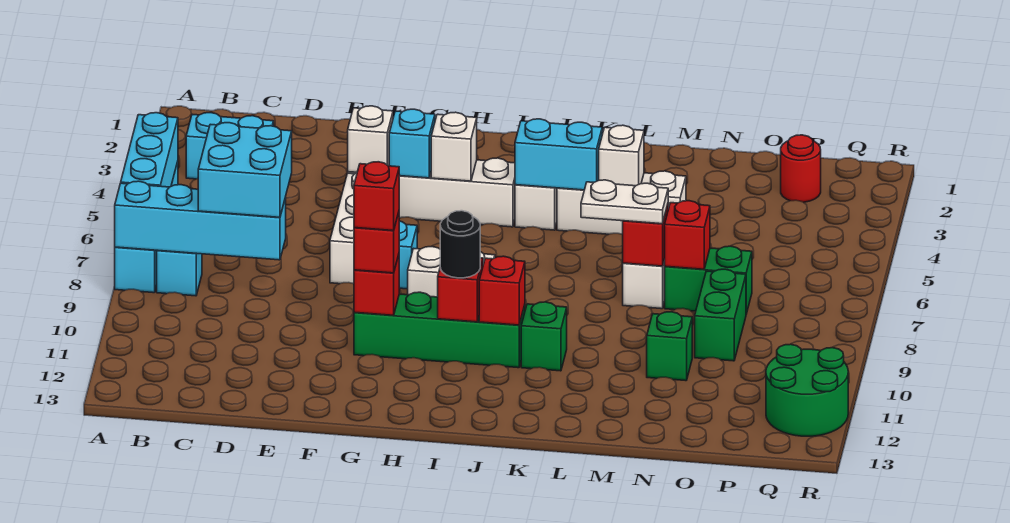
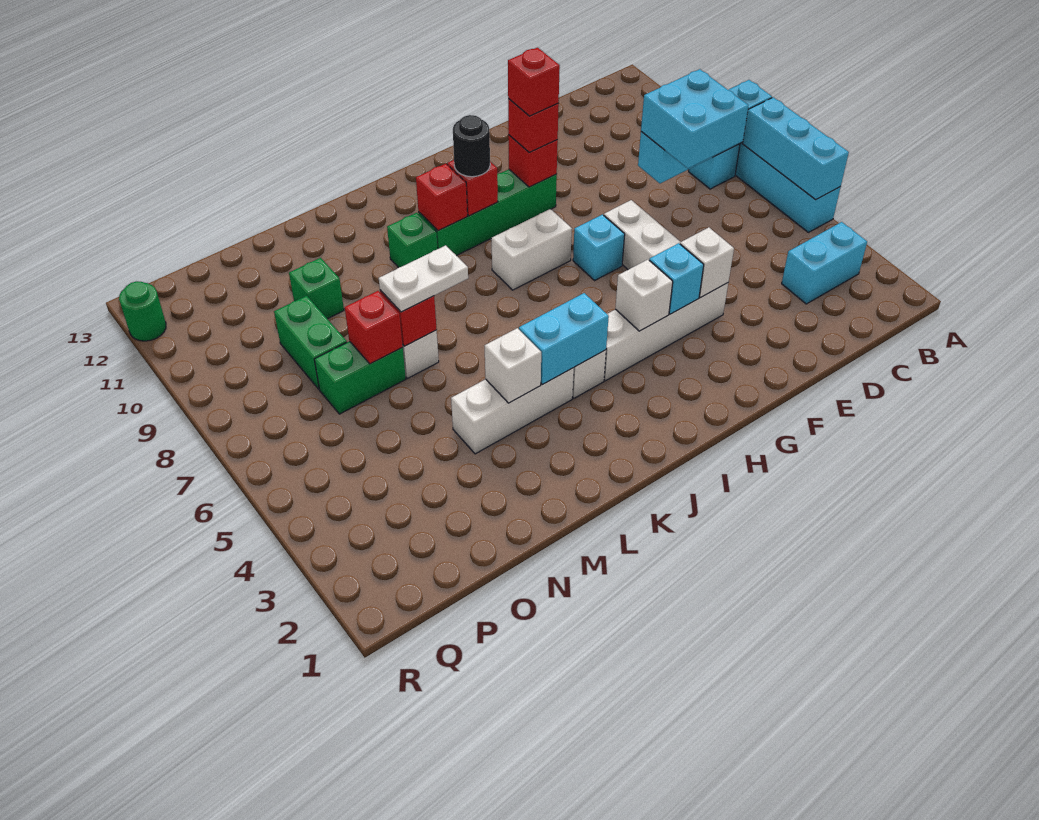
red round brick P2 level 1 -> none
green round brick Q11:R12 level 1 -> green round brick R12 level 1

